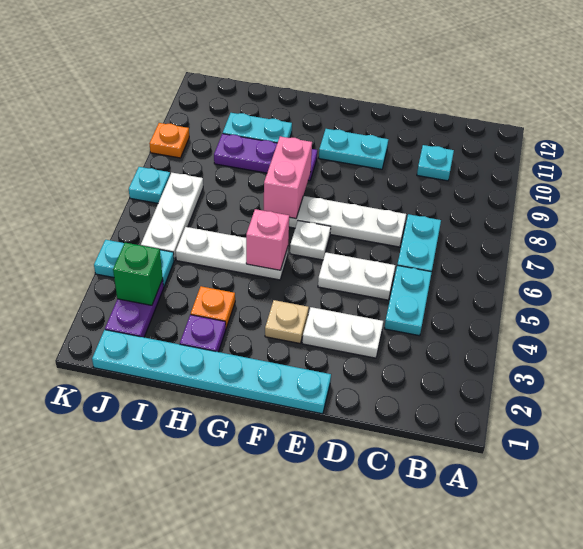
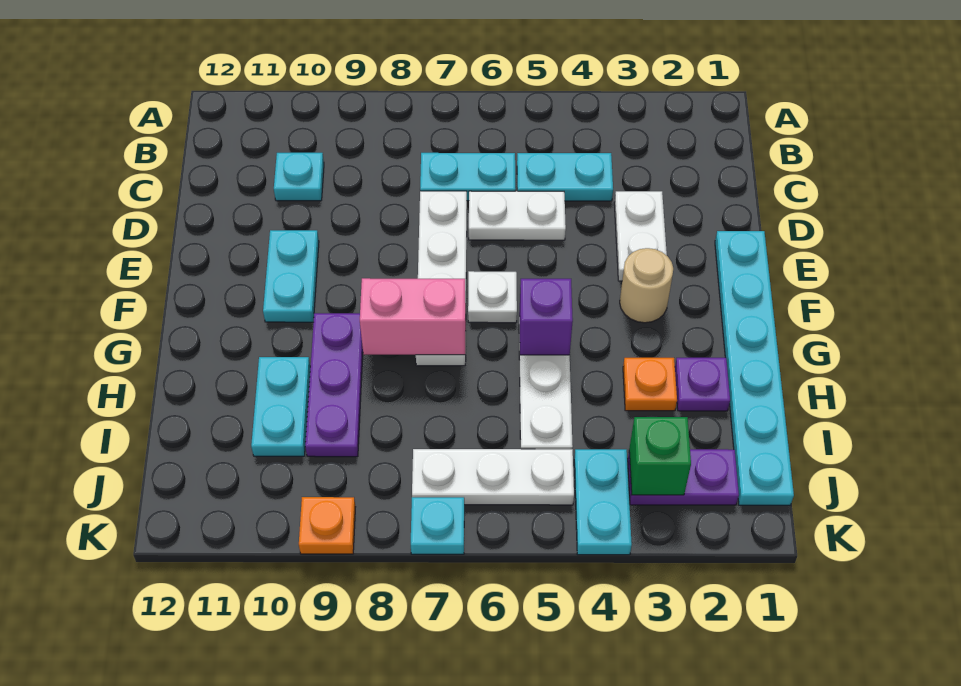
white plate D5:E5 level 1 -> white plate D5:D6 level 1
tan plate F3 level 1 -> tan round brick F3 level 1
pink brick G5 level 2 -> purple brick G5 level 2

